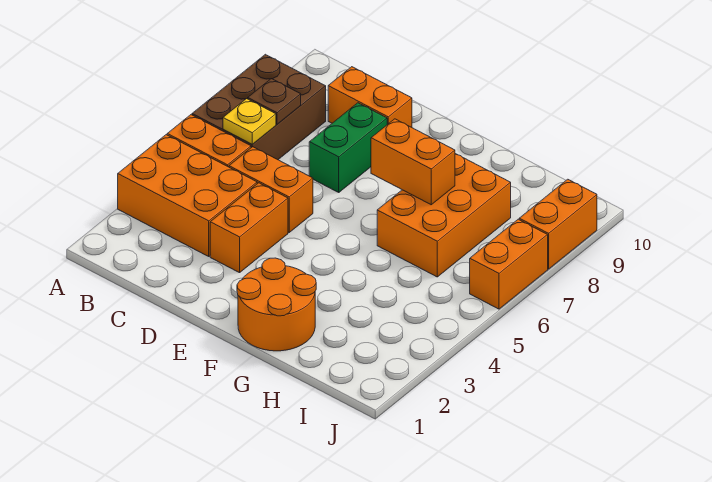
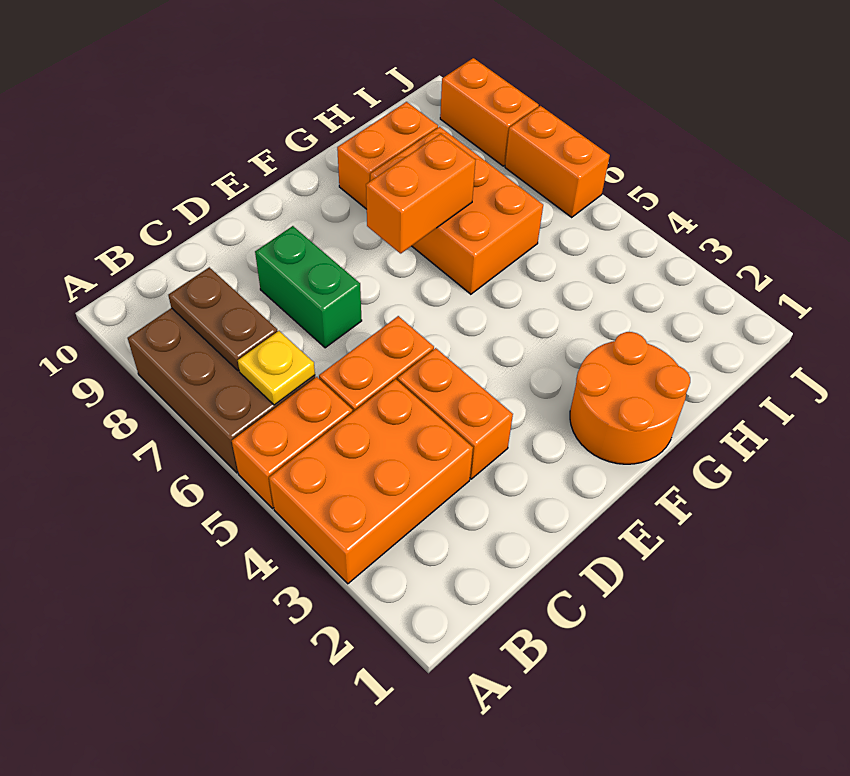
brown plate B7 level 2 -> brown plate B7:B8 level 2
orange brick C9:D9 level 1 -> orange brick G9:H9 level 1

